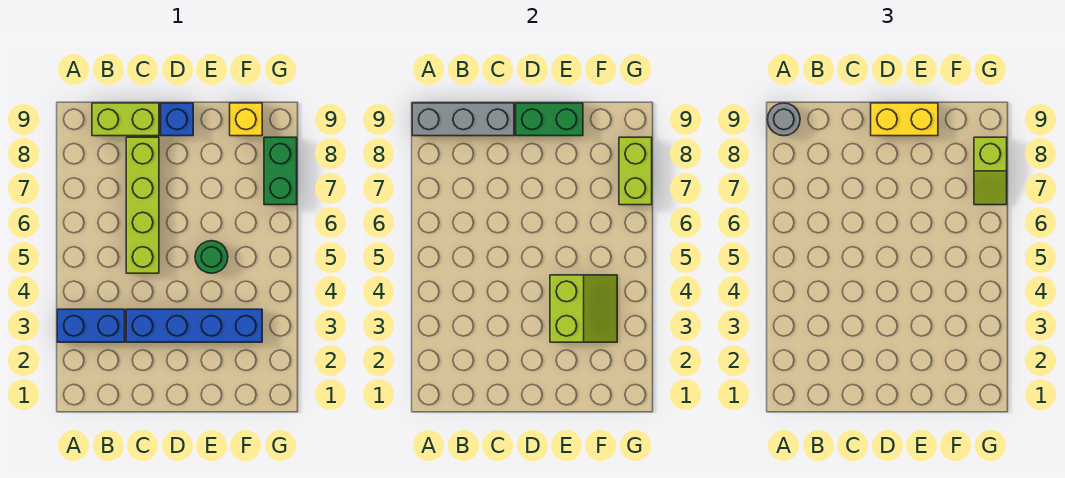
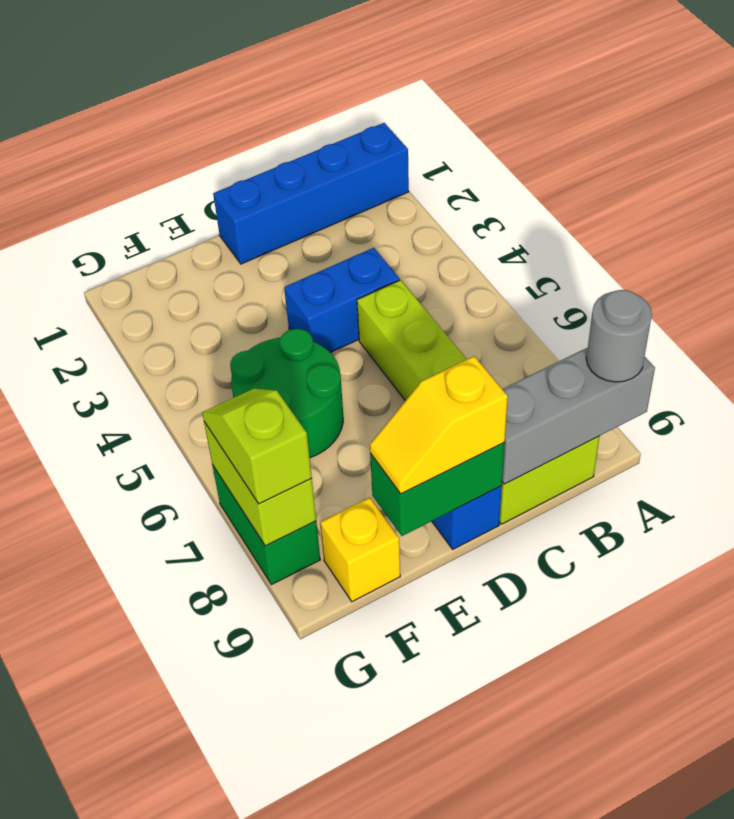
blue brick A3:B3 level 1 -> blue brick C4:D4 level 1
blue brick C3:F3 level 1 -> blue brick A1:D1 level 1
yellow brick D9:E9 level 3 -> yellow slope D9:E9 level 3 top D
lime slope E3:F4 level 2 top E -> none
green round brick E5 level 1 -> green round brick E5:F6 level 1

